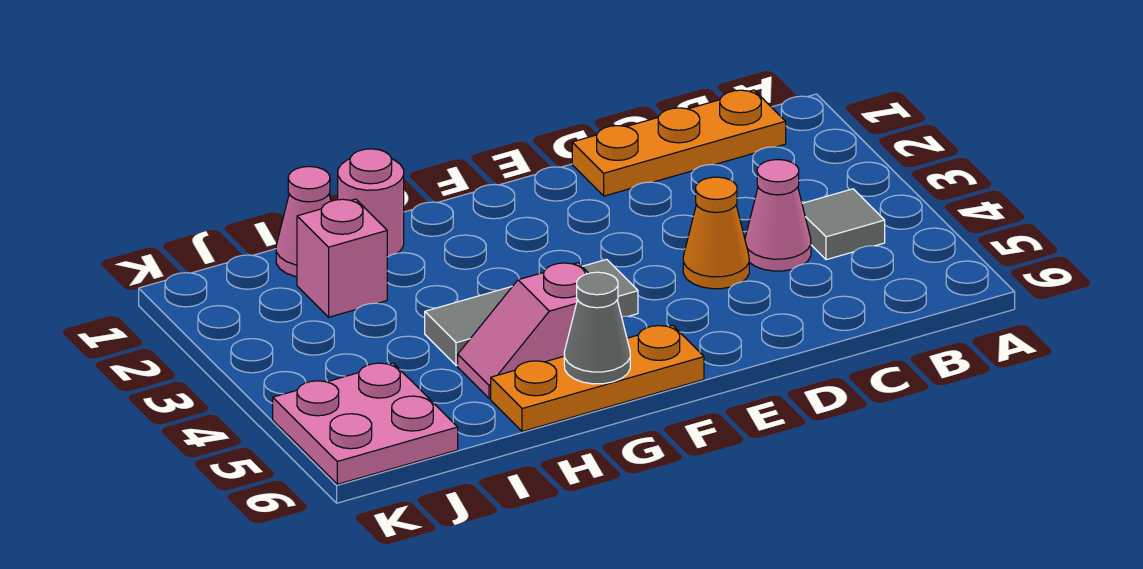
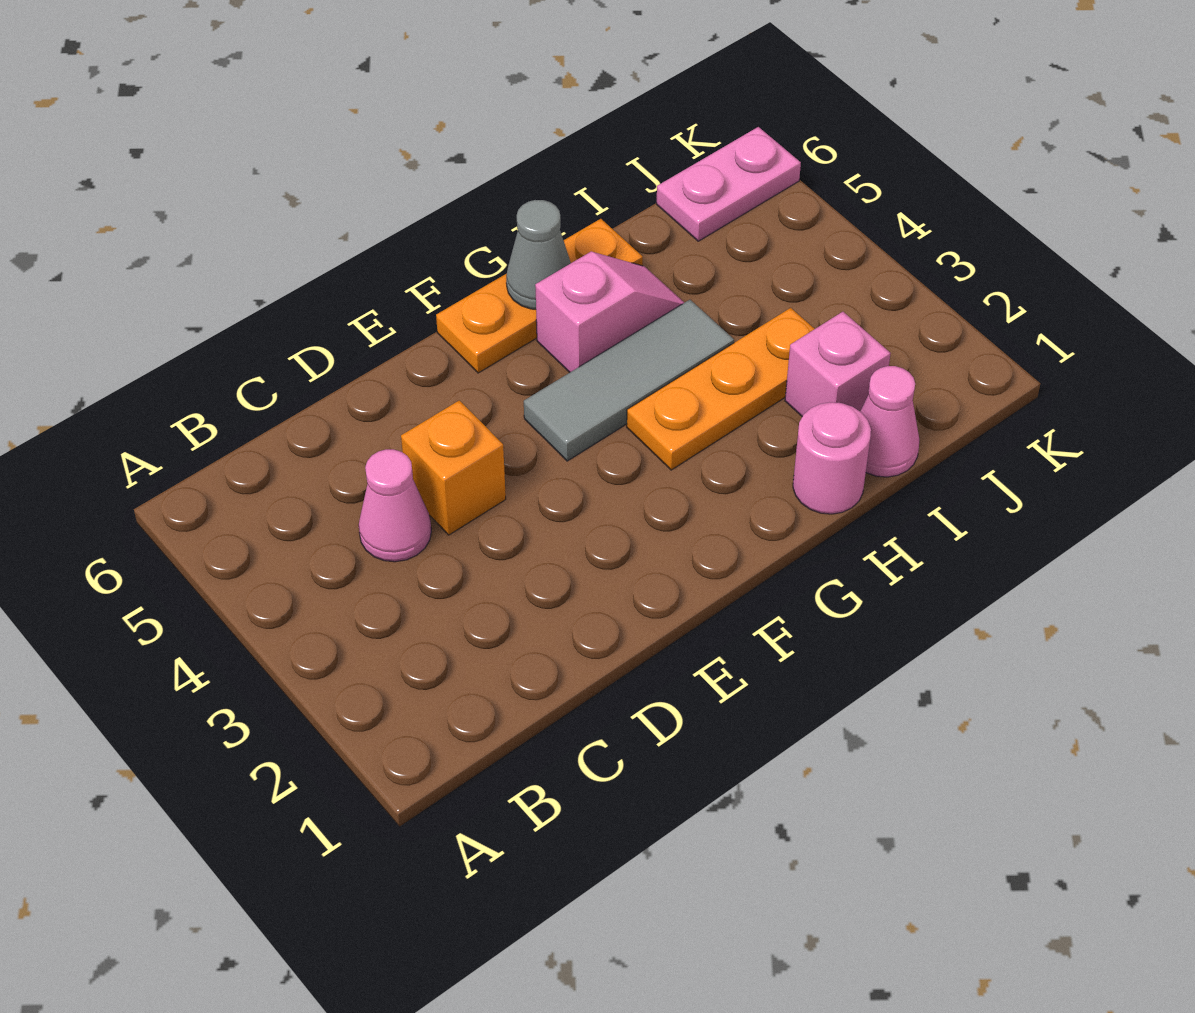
orange plate B1:D1 level 1 -> orange plate G3:I3 level 1
grey tile B4 level 1 -> none
orange cone D4 level 1 -> orange brick D4 level 1
pink plate J5:K6 level 1 -> pink plate J6:K6 level 1

